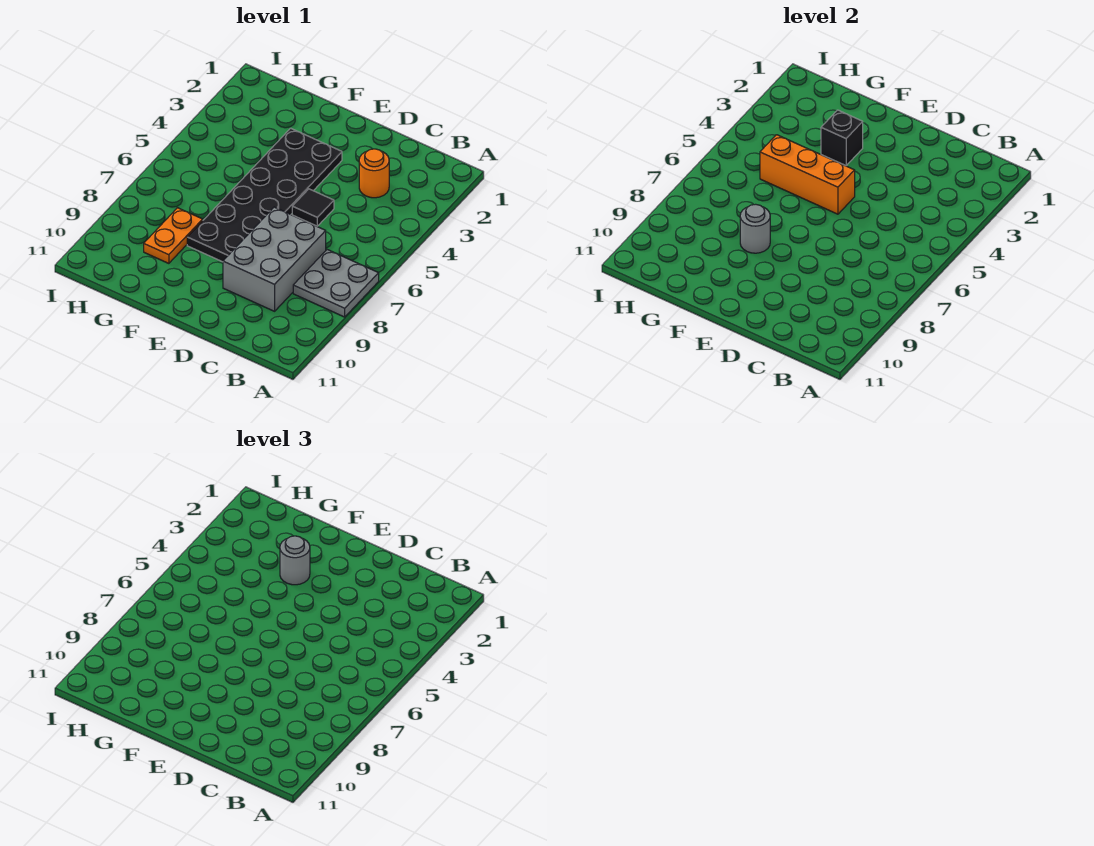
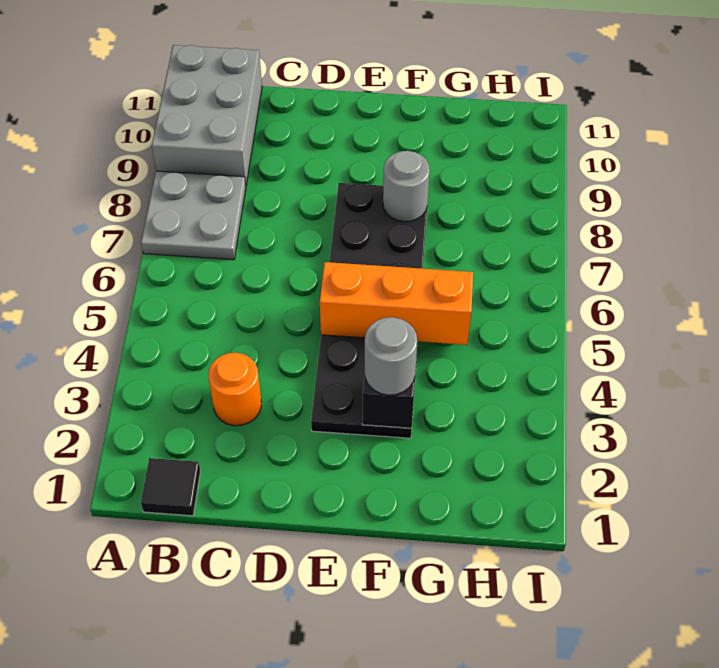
grey brick C7:D9 level 1 -> grey brick A9:B11 level 1
black tile D5 level 1 -> black tile B1 level 1
orange plate G8:G9 level 1 -> none

